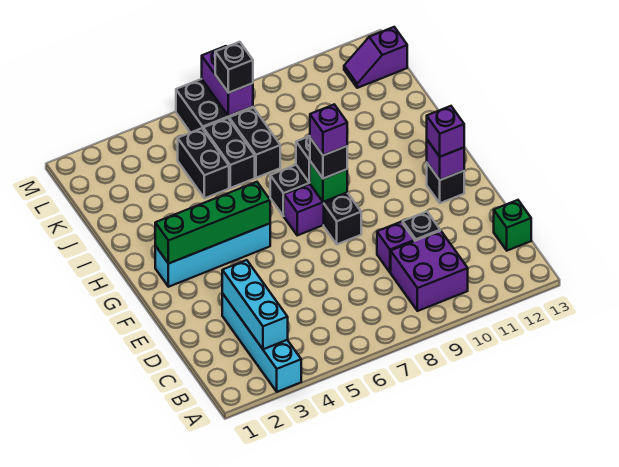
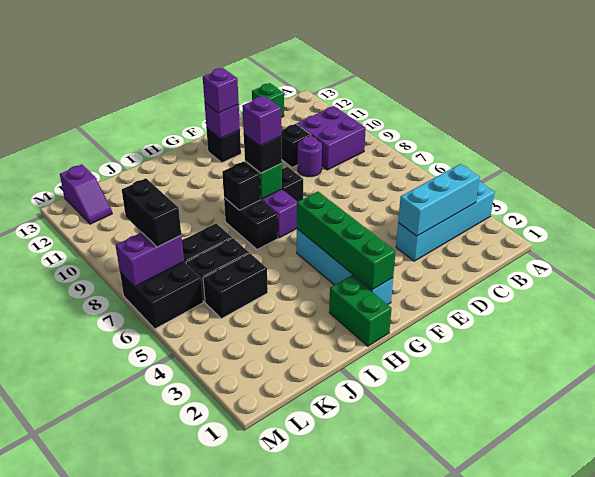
purple brick D9 level 1 -> purple round brick D9 level 1
none -> green brick H1:H2 level 1
black brick L7 level 3 -> black brick L7:L8 level 3

